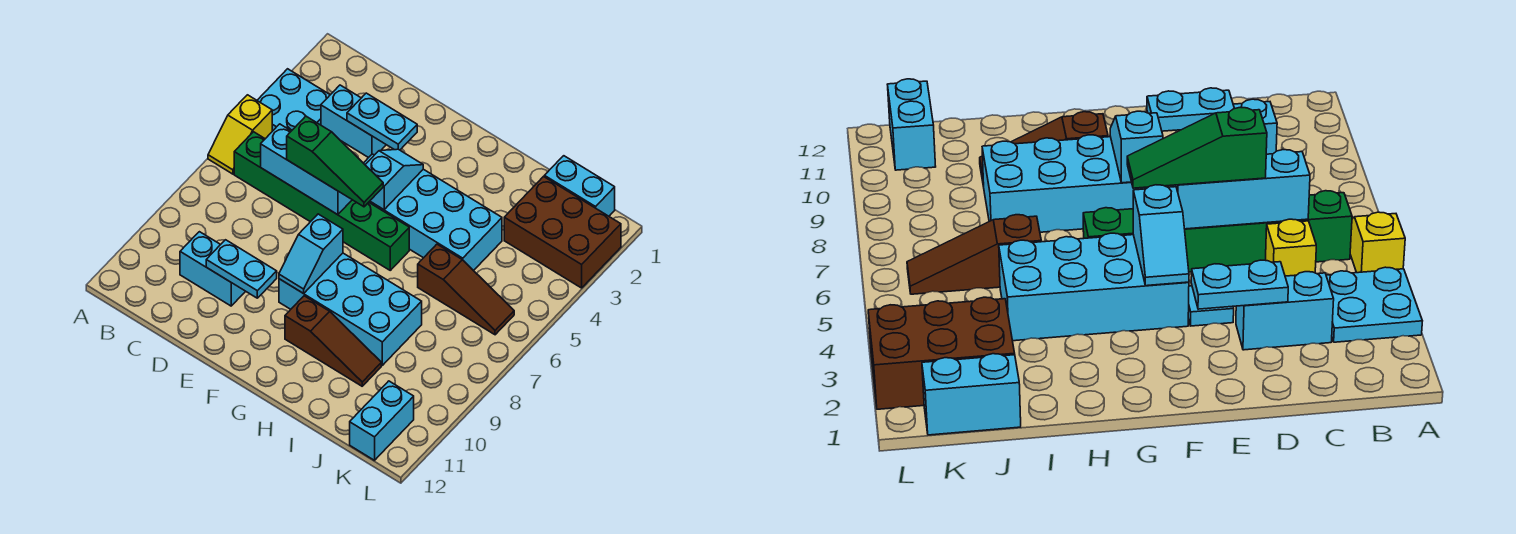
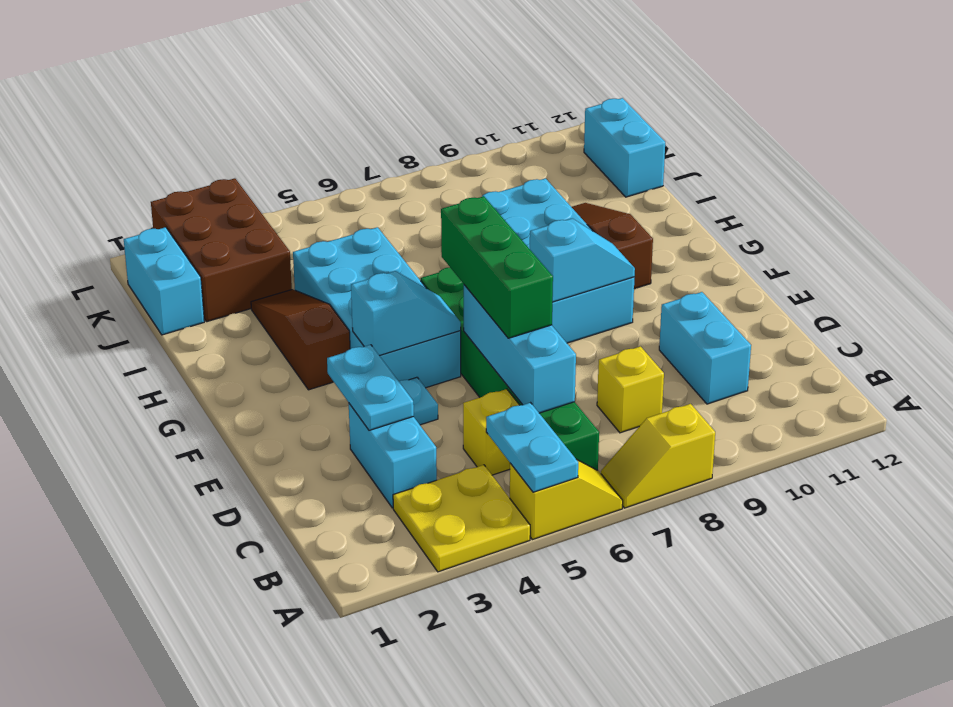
cyan plate A3:B4 level 1 -> yellow plate A3:B4 level 1
none -> yellow slope A7:A8 level 1 top 8
none -> yellow brick C8 level 1
green slope D6:F6 level 3 top D -> green brick D6:F6 level 3
cyan plate D10:E10 level 2 -> cyan plate A5:B5 level 2
cyan slope F4:F5 level 2 top 5 -> cyan slope F4:F5 level 2 top 4
brown slope I6:K6 level 1 top I -> brown slope G3:I3 level 1 top G
cyan brick K11:K12 level 1 -> cyan brick J12:K12 level 1

